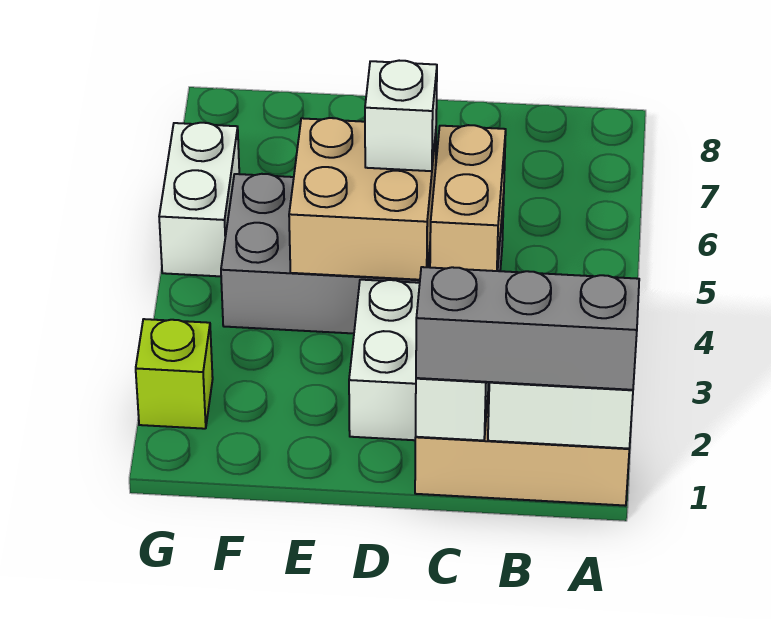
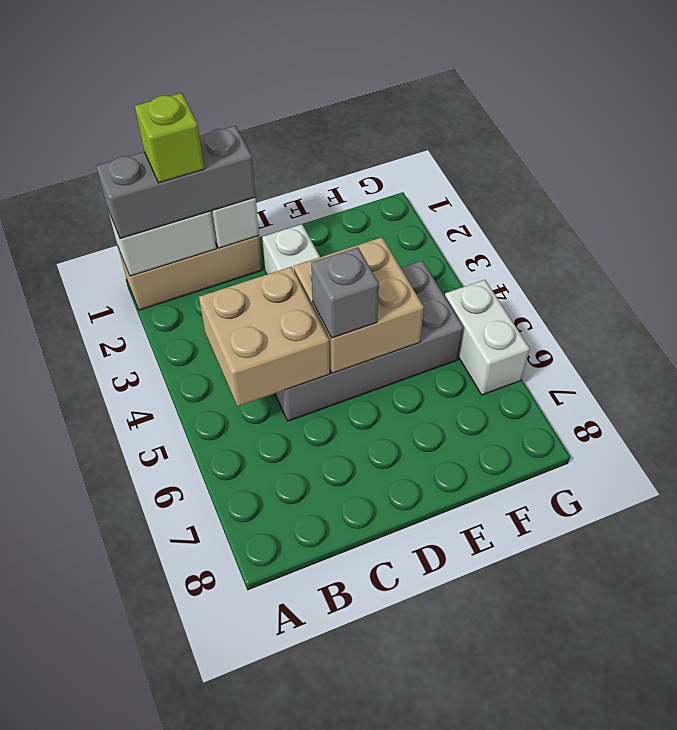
tan brick C4:C5 level 2 -> tan brick B4:C5 level 2
white brick D5 level 3 -> grey brick D5 level 3
lime brick G2 level 1 -> lime brick B1 level 4

